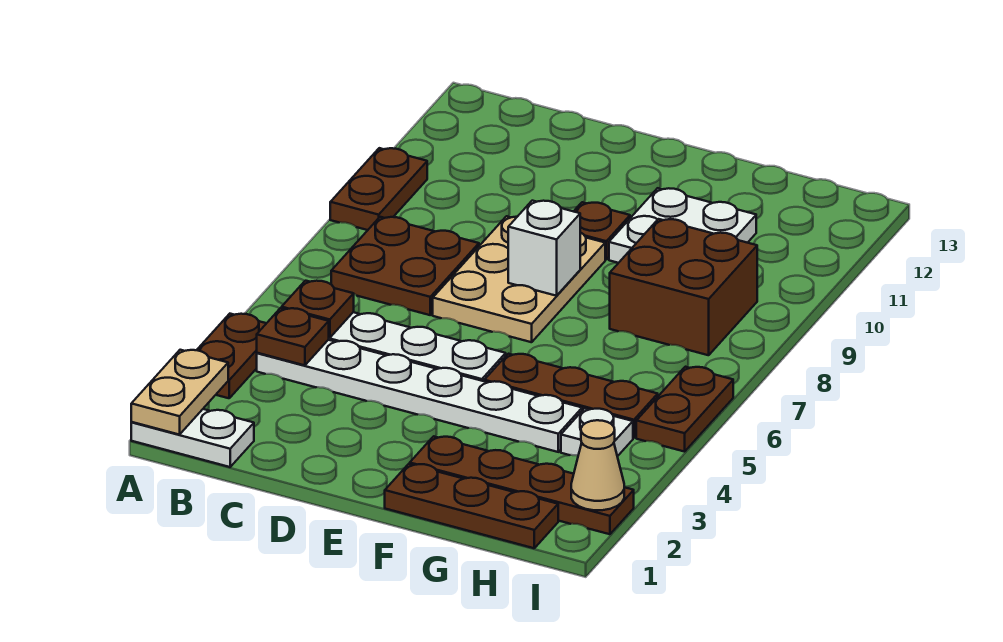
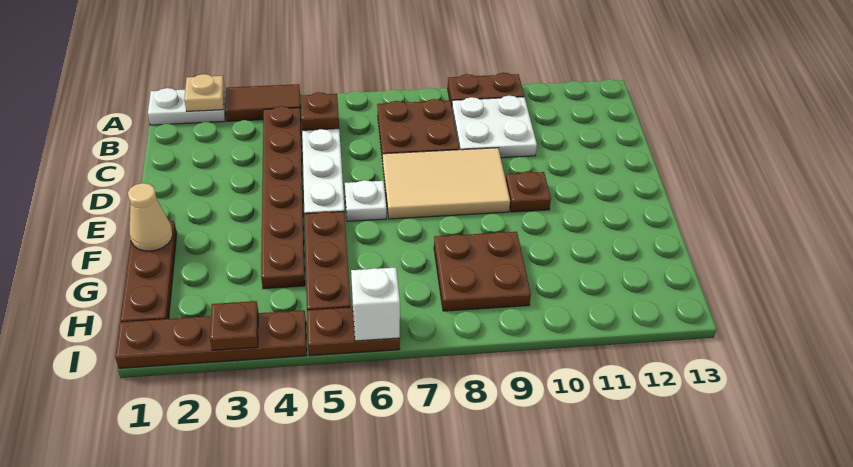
white plate A1:B1 level 1 -> white plate A1:A2 level 1
tan plate A1:A2 level 2 -> tan plate A2 level 2
brown plate A3:A4 level 1 -> brown tile A3:A4 level 1
white plate B4:G4 level 1 -> brown plate B4:G4 level 1
brown plate B4 level 2 -> brown plate I3 level 2
tan plate D7:E9 level 1 -> tan tile D7:E9 level 1
white brick E8 level 2 -> white brick I6 level 2
brown plate F2:I2 level 1 -> brown plate I1:I4 level 1
white plate F10:G11 level 1 -> white plate B9:C10 level 1
brown brick G8:H9 level 1 -> brown plate G8:H9 level 1
white plate H4 level 1 -> white plate E6 level 1
tan cone I2 level 2 -> tan cone F1 level 2

